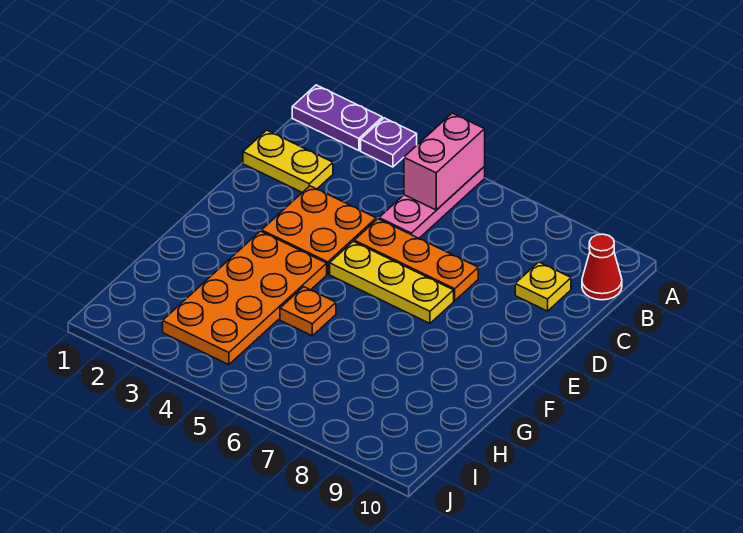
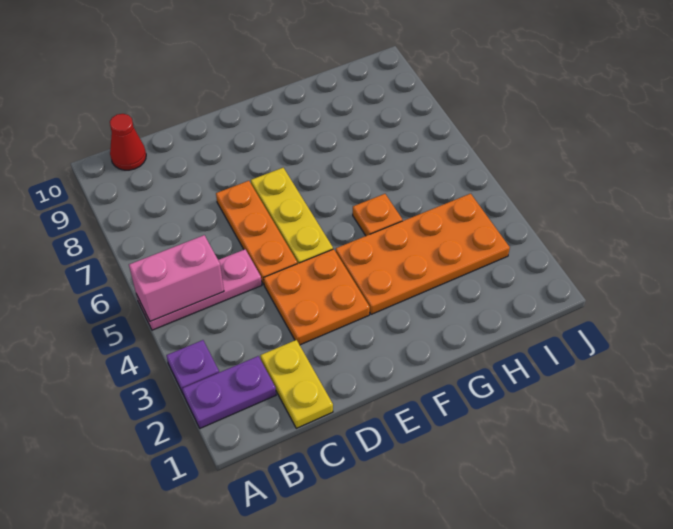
purple plate A1:A2 level 1 -> purple plate A2:B2 level 1
yellow plate C9 level 1 -> none

